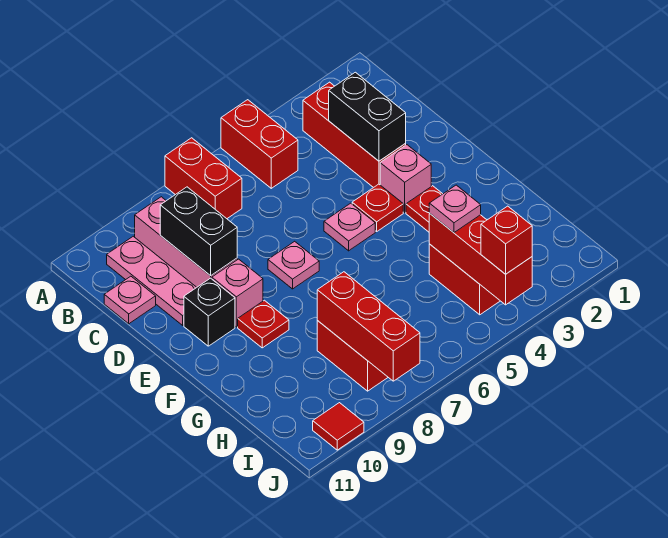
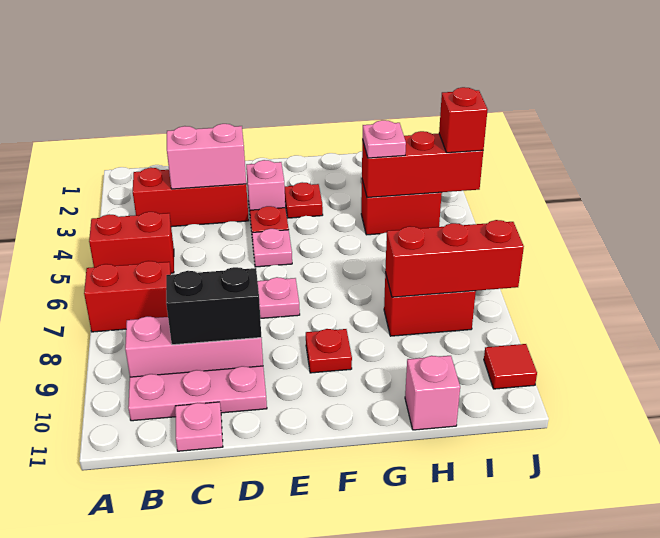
black brick C3:D3 level 2 -> pink brick C3:D3 level 2
pink brick E9 level 1 -> pink brick H11 level 1
black brick E10 level 1 -> none

